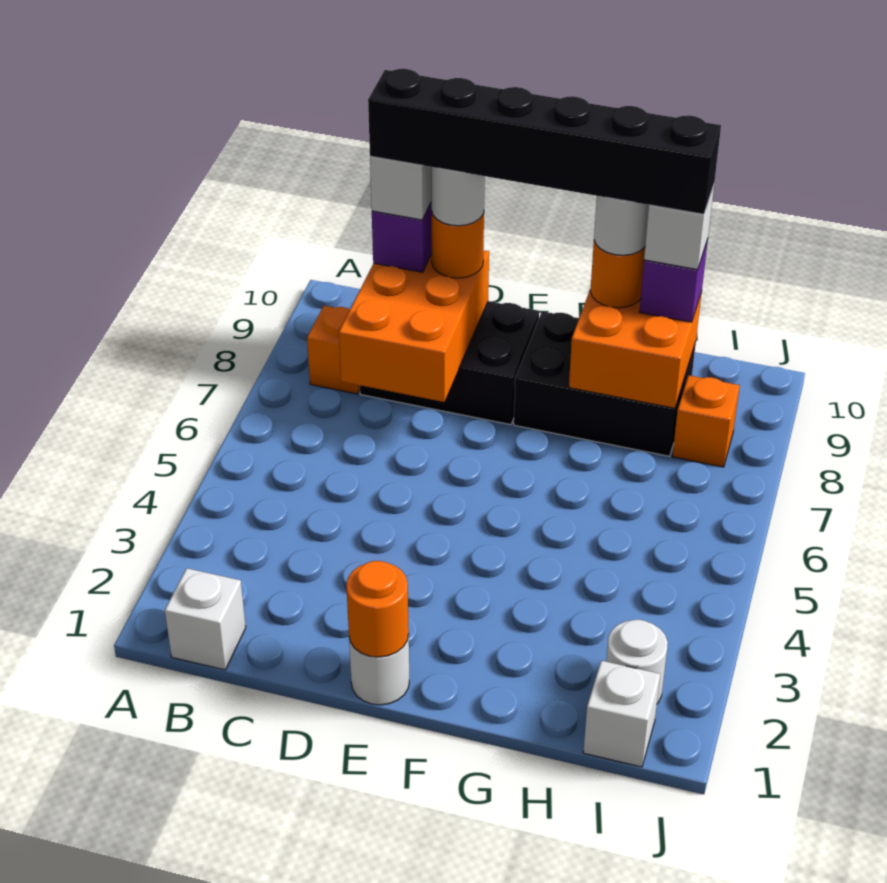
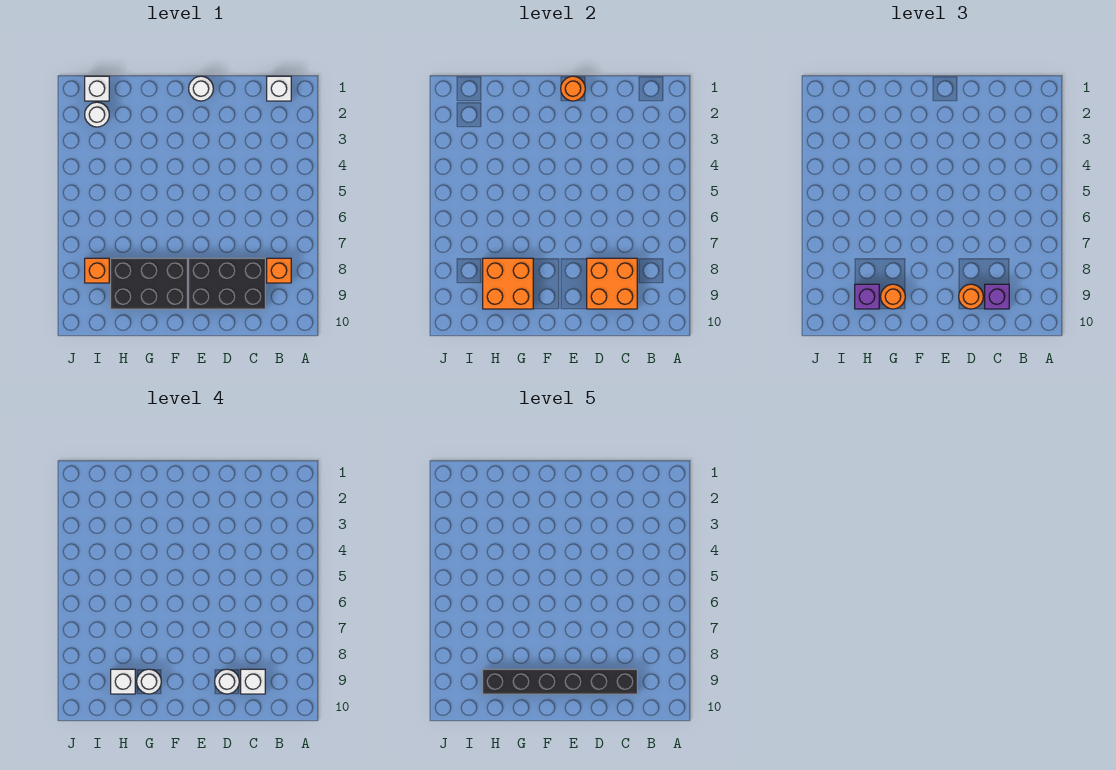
orange brick C7:D9 level 2 -> orange brick C8:D9 level 2

